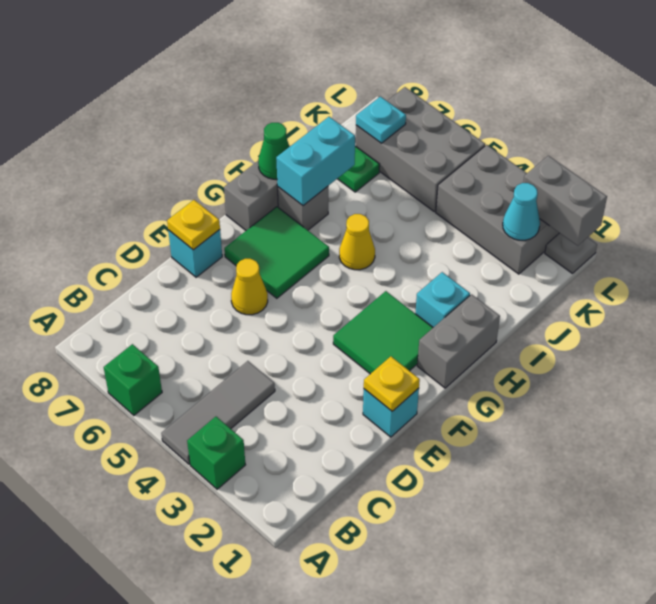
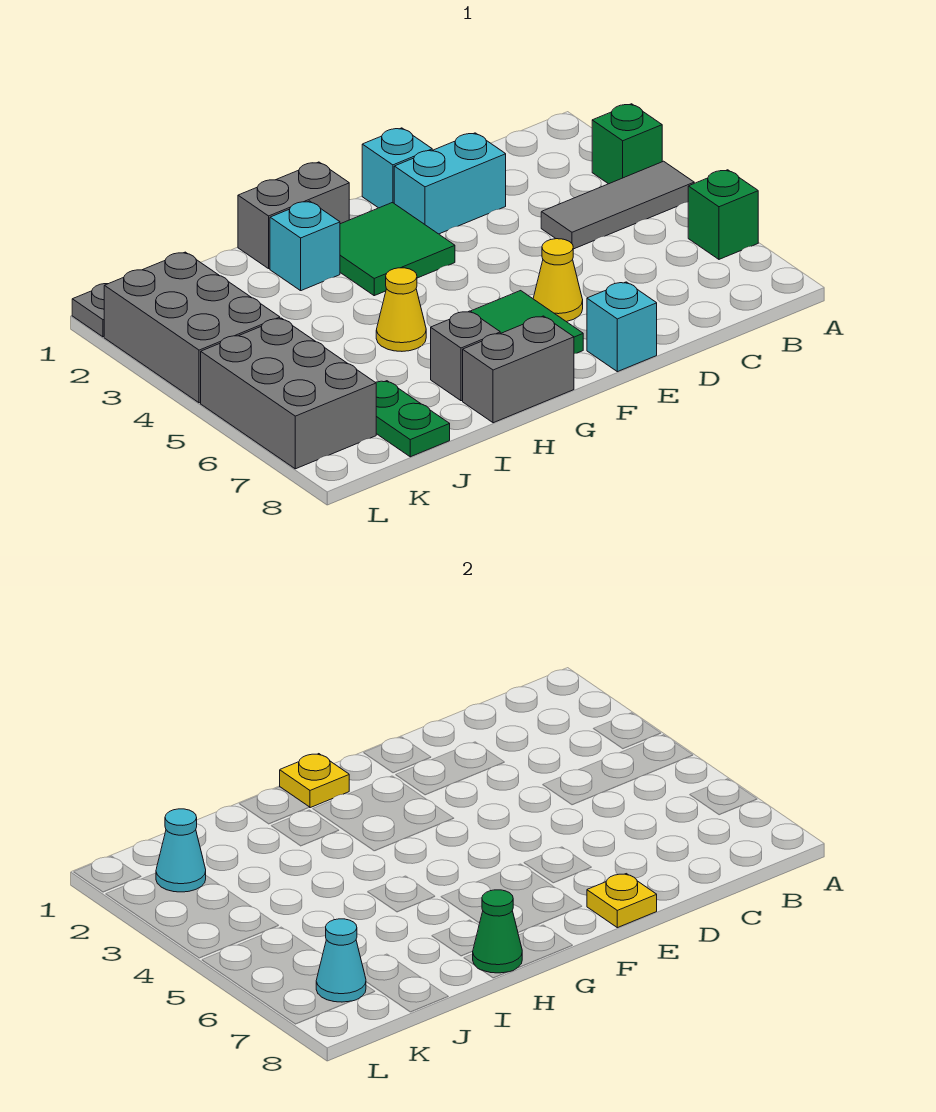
yellow plate E1 level 2 -> yellow plate G1 level 2
cyan brick H7:I7 level 2 -> cyan brick D2:E2 level 1
cyan plate K7 level 2 -> cyan cone K7 level 2
grey brick L1:L2 level 2 -> none

